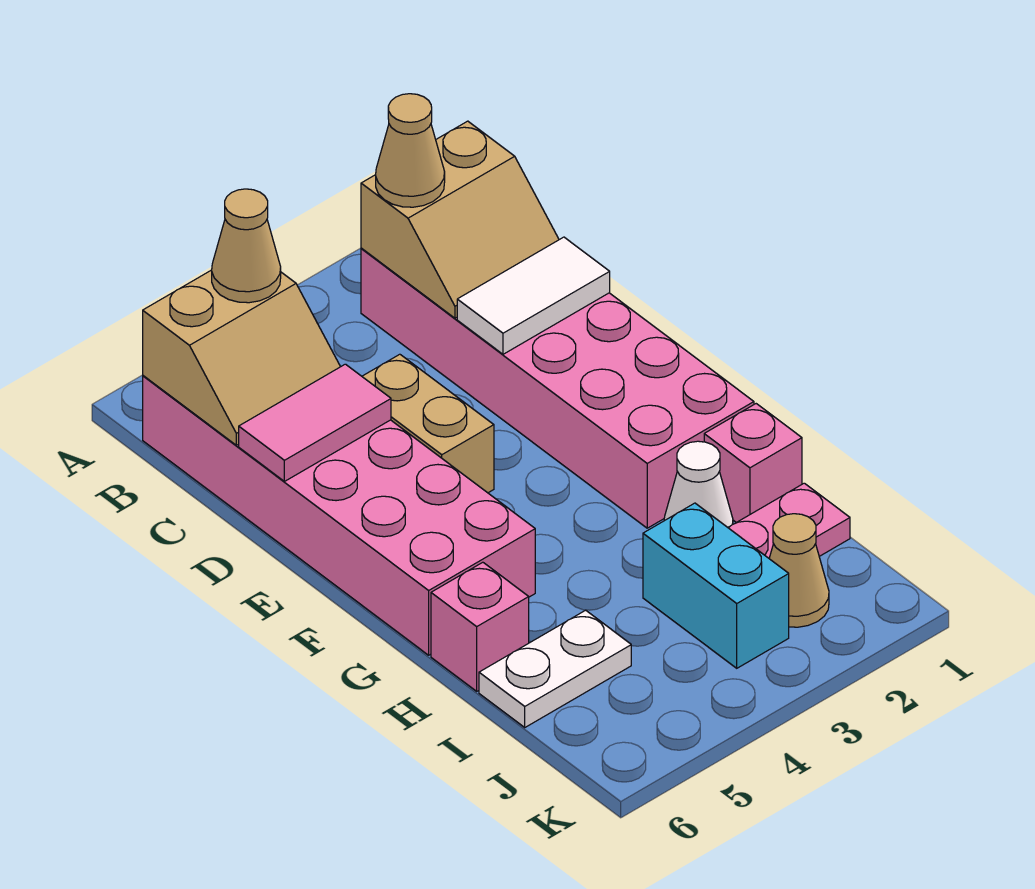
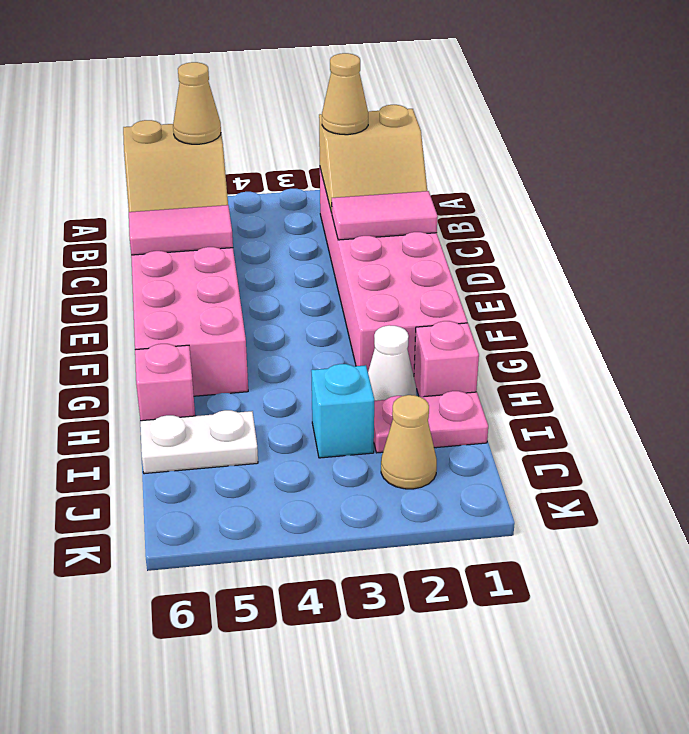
white tile D1:D2 level 2 -> pink tile D1:D2 level 2
tan brick D4:E4 level 1 -> none
cyan brick I3:J3 level 1 -> cyan brick I3 level 1

